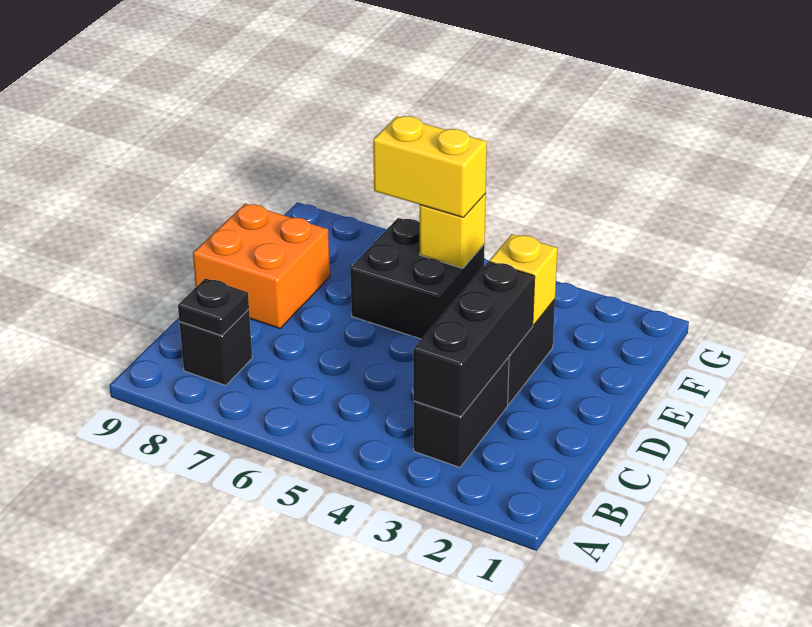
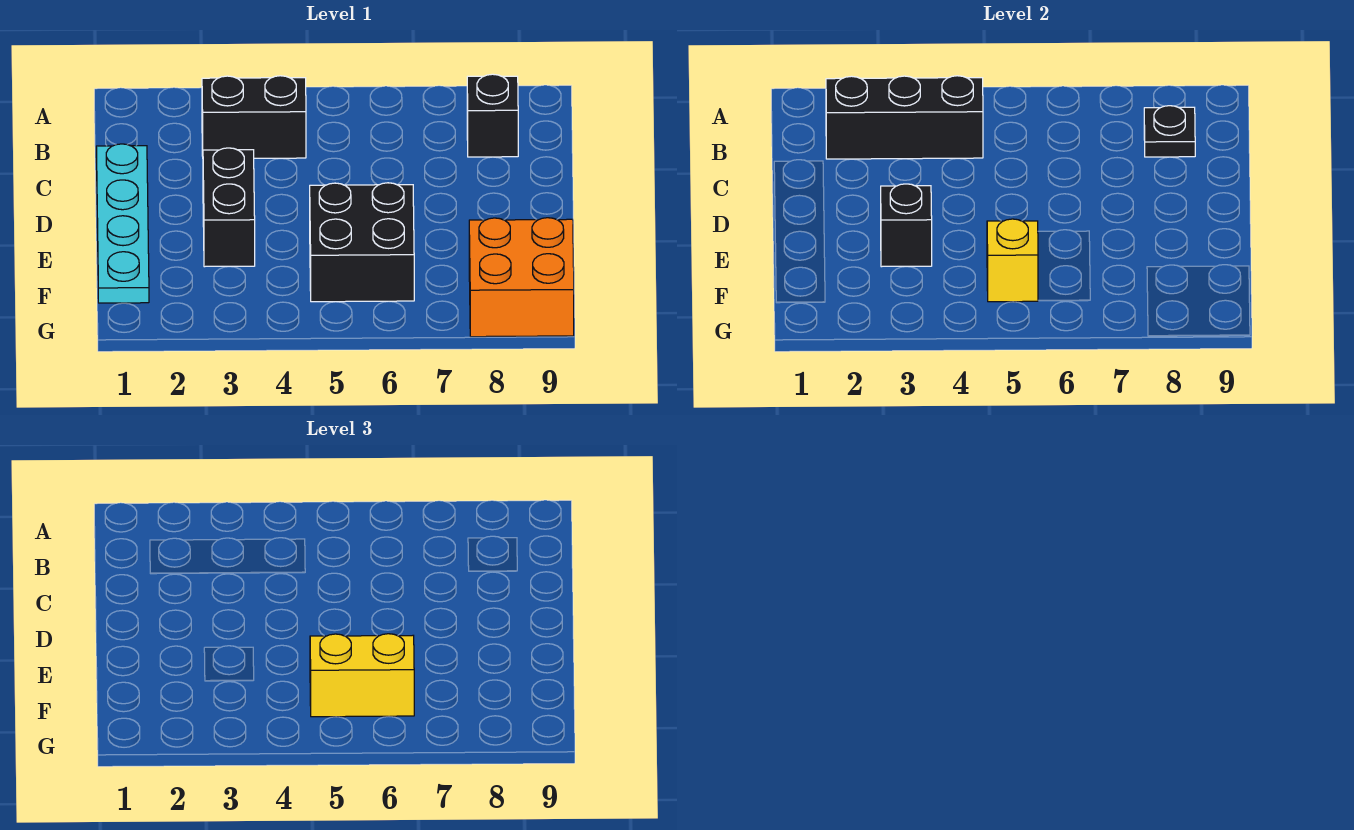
black brick B3:C3 level 1 -> black brick B3:B4 level 1
black brick B3:D3 level 2 -> black brick B2:B4 level 2
none -> cyan plate C1:F1 level 1
orange brick D8:E9 level 1 -> orange brick F8:G9 level 1
yellow brick E3 level 2 -> black brick E3 level 2

